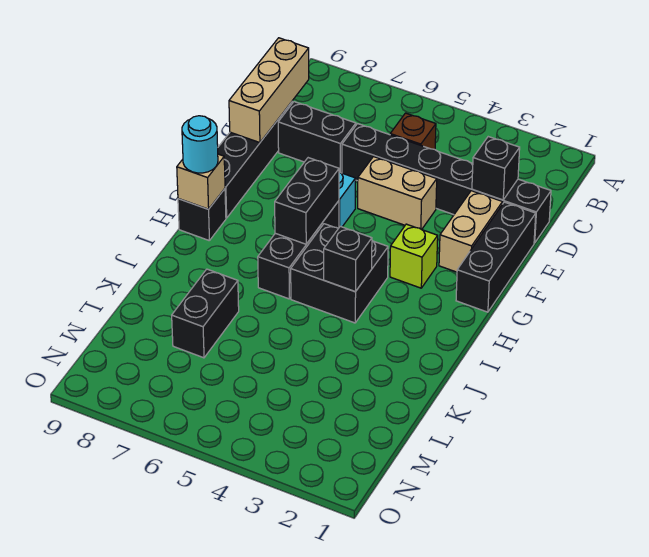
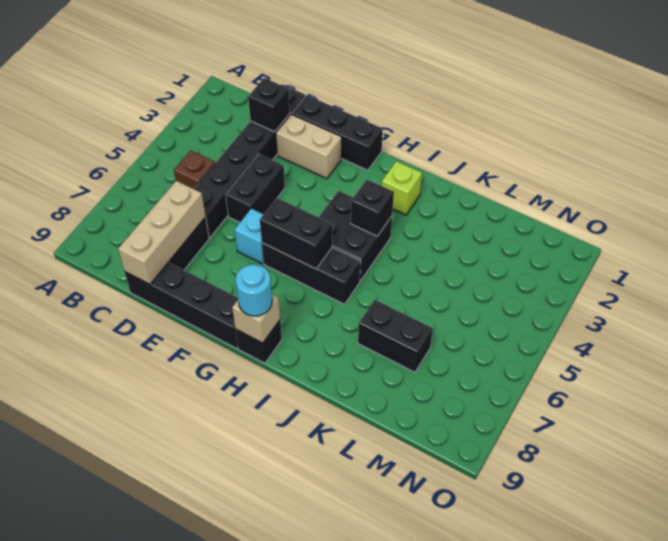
tan brick C9:E9 level 2 -> tan brick D7:D9 level 2
tan brick E4:E5 level 1 -> black brick E4:E5 level 1
lime brick G3 level 1 -> lime brick I2 level 1

